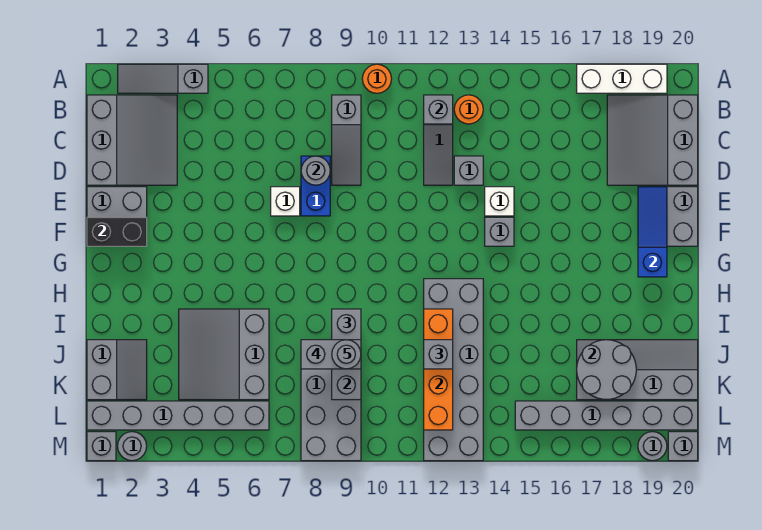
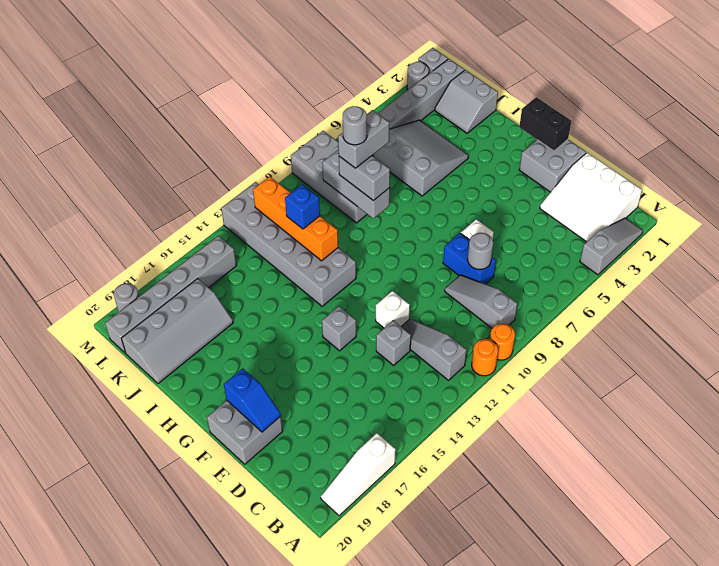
white brick A17:A19 level 1 -> white slope A17:A19 level 1 top 17
grey slope B1:D3 level 1 top 1 -> white slope B1:D3 level 1 top 1
grey brick B12 level 2 -> none
orange round brick B13 level 1 -> orange round brick A11 level 1
grey slope B18:D20 level 1 top 20 -> none
white brick E14 level 1 -> white brick E12 level 1
blue slope E19:G19 level 2 top G -> blue slope E19:F19 level 2 top F
black brick F1:F2 level 2 -> black brick F1:G1 level 2
grey brick J12 level 3 -> blue brick J12 level 3
grey round brick J17:K18 level 2 -> none
grey brick M20 level 1 -> none

